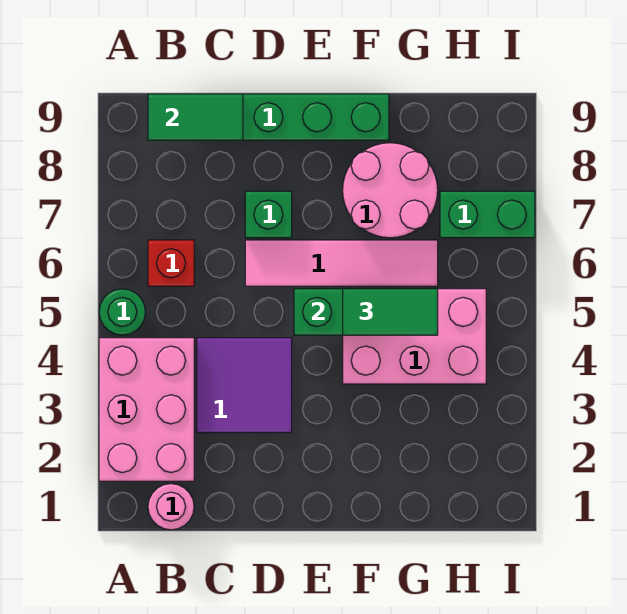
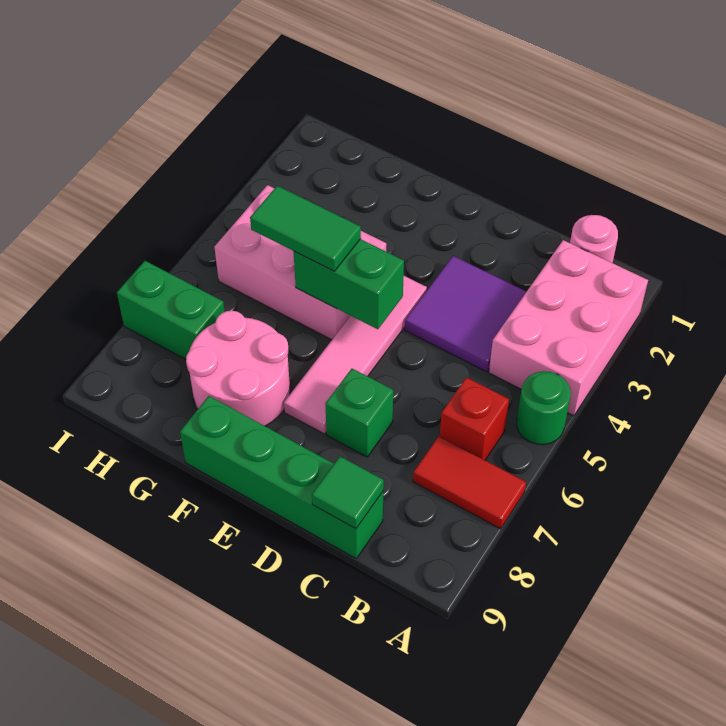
none -> red tile A7:B7 level 1
green tile B9:C9 level 2 -> green tile C9 level 2
pink tile D6:G6 level 1 -> pink tile E4:E7 level 1

